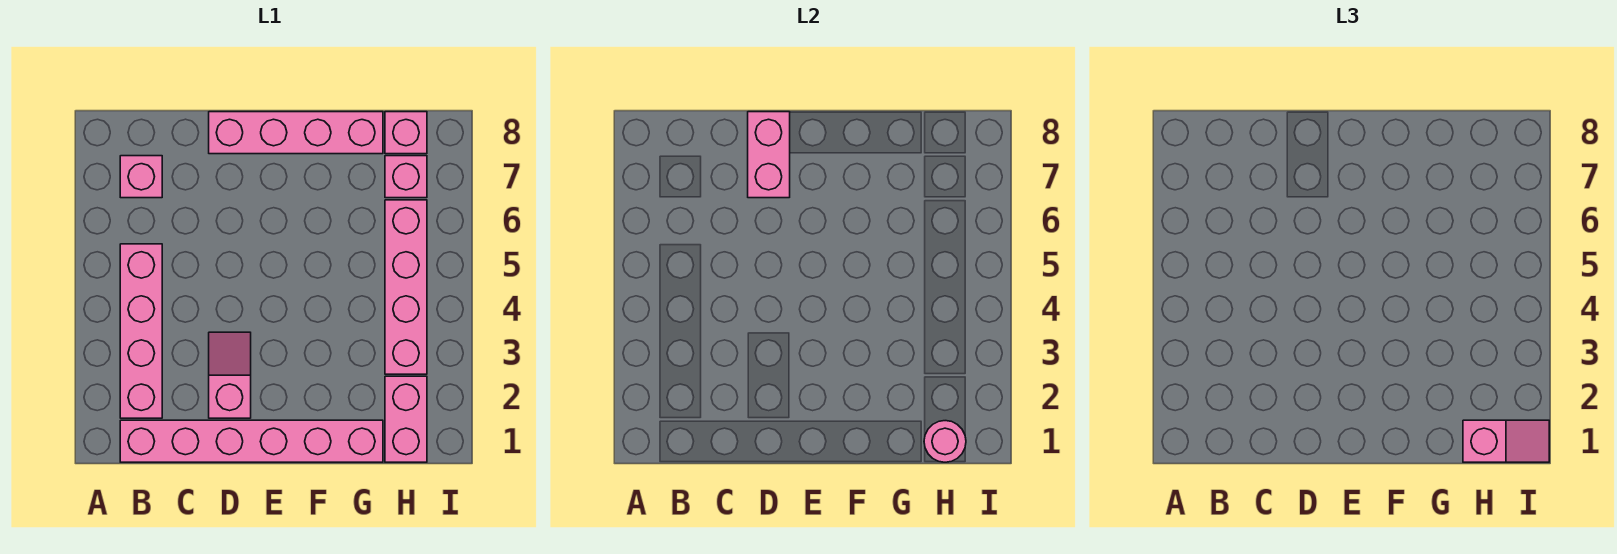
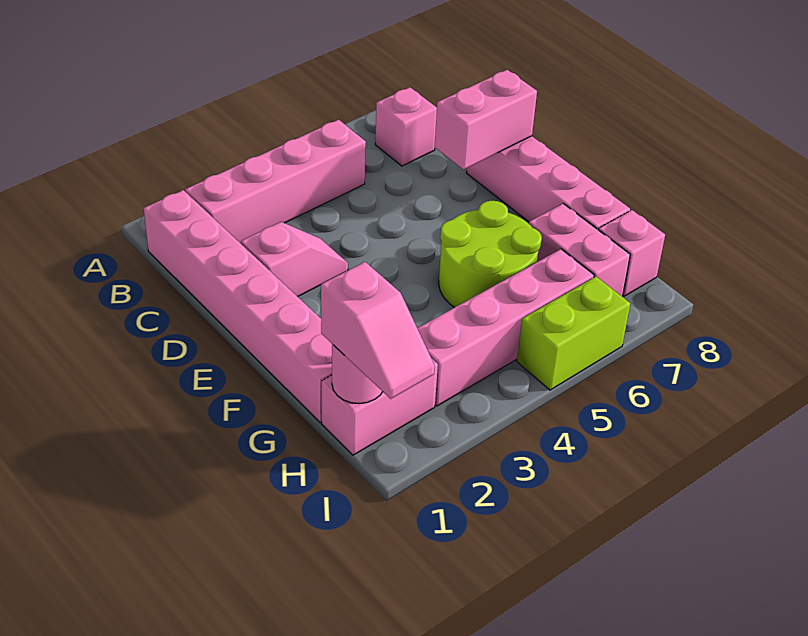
none -> lime round brick F5:G6 level 1
pink brick H7 level 1 -> pink brick G7:H7 level 1
none -> lime brick I5:I6 level 1

